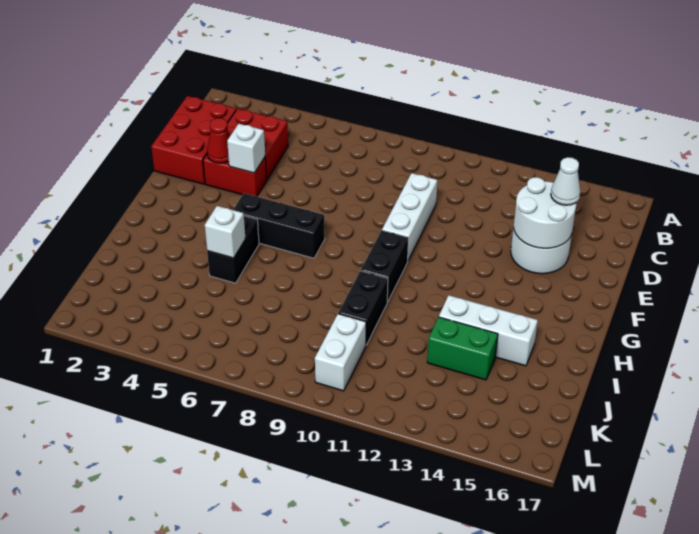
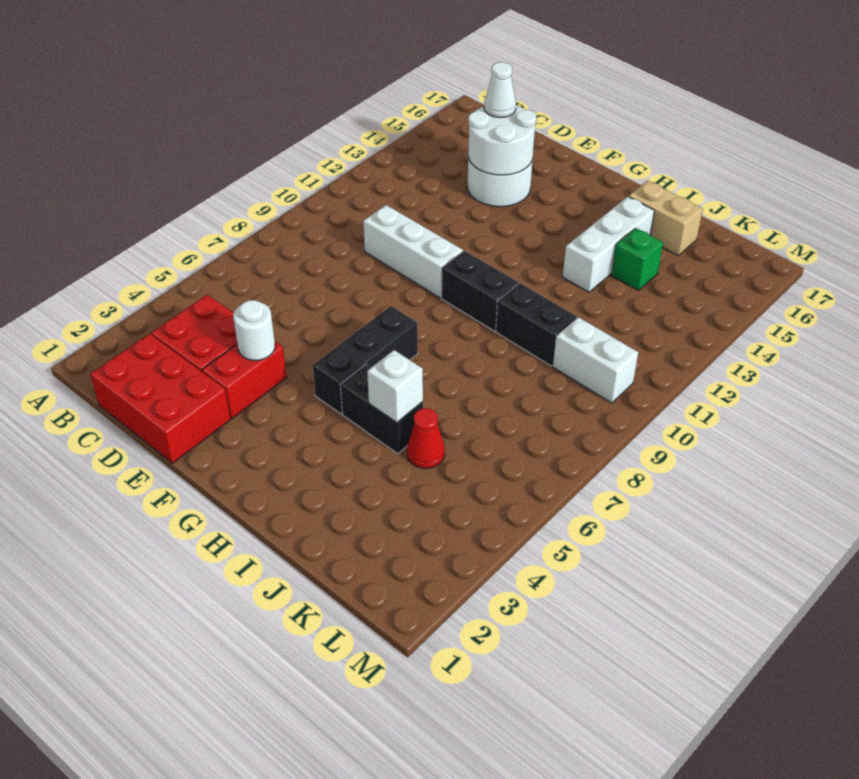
red cone E3 level 2 -> red cone J5 level 1
white brick E4 level 2 -> white round brick E4 level 2
none -> tan brick I16:J16 level 1
green brick J13:J14 level 1 -> green brick J14 level 1

